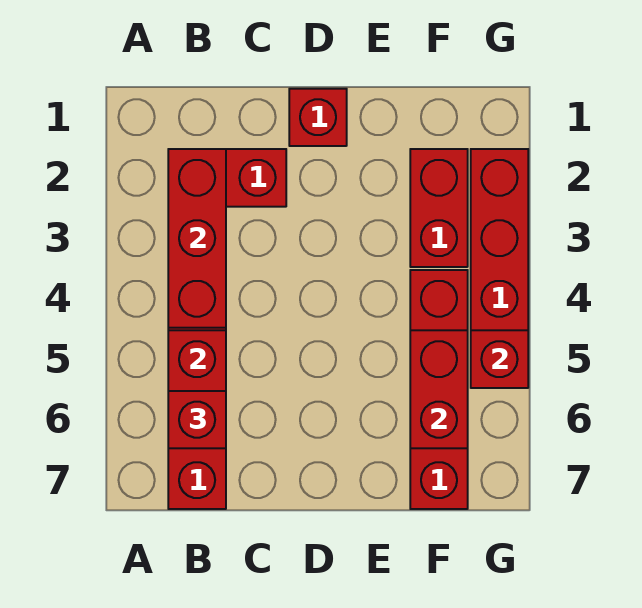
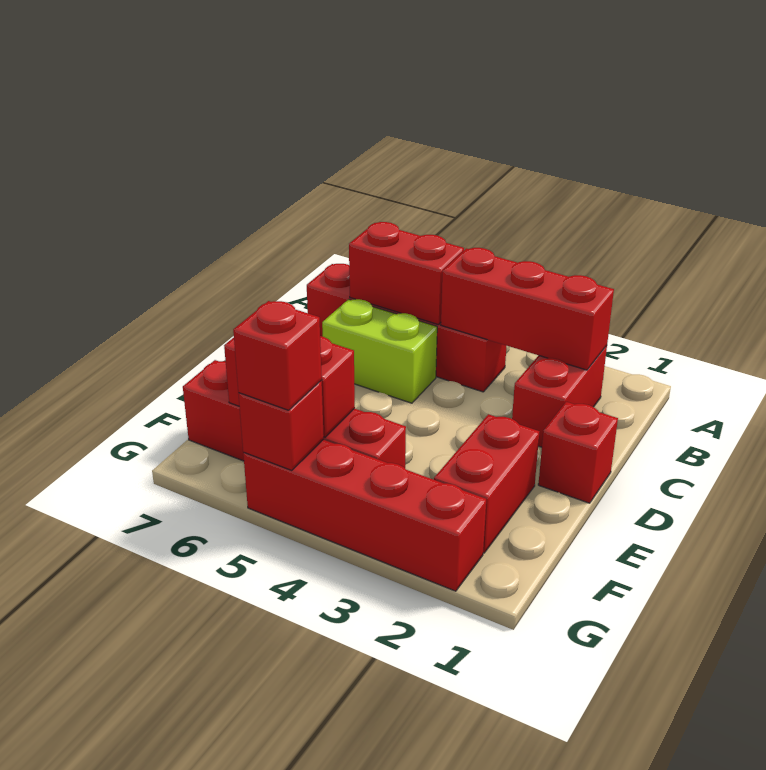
red brick B6 level 3 -> red brick G5 level 3
none -> lime brick C5:C6 level 1
red brick F2:F3 level 1 -> red brick E2:F2 level 1

